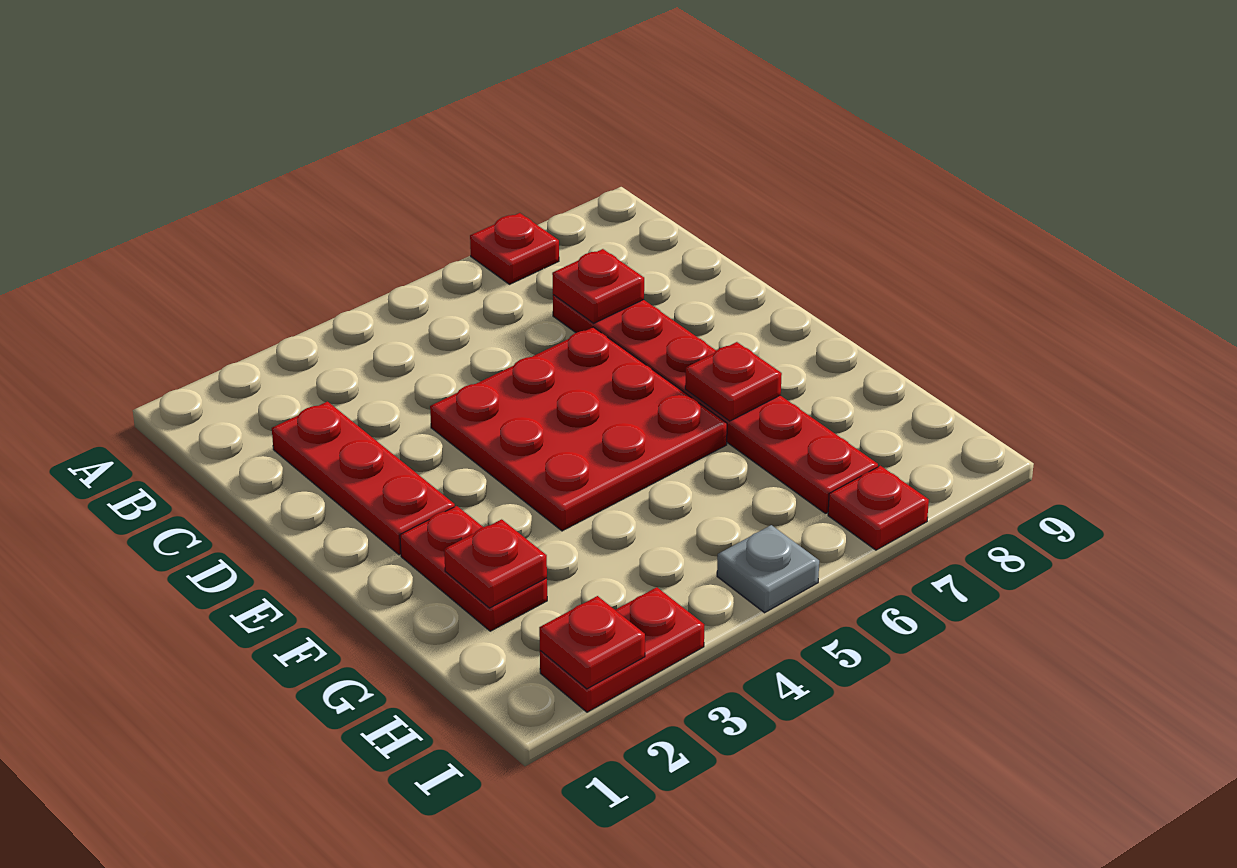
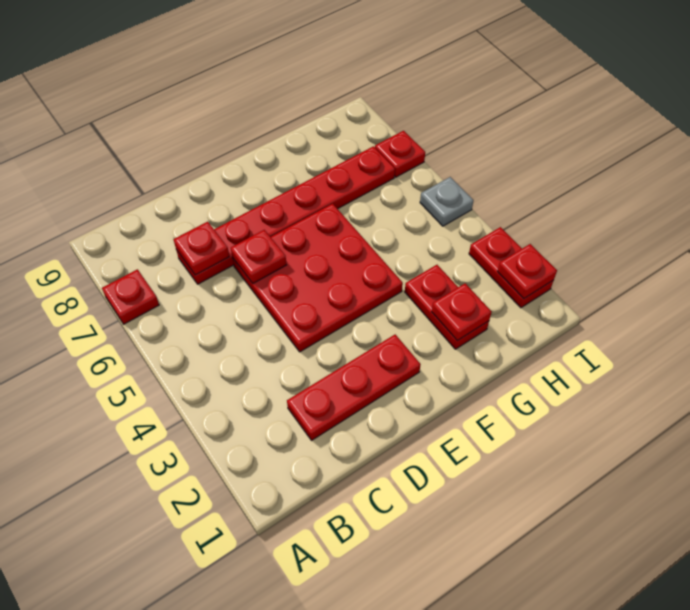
red plate F2:G2 level 1 -> red plate G2:G3 level 1
red plate F7 level 2 -> red plate D6 level 2

